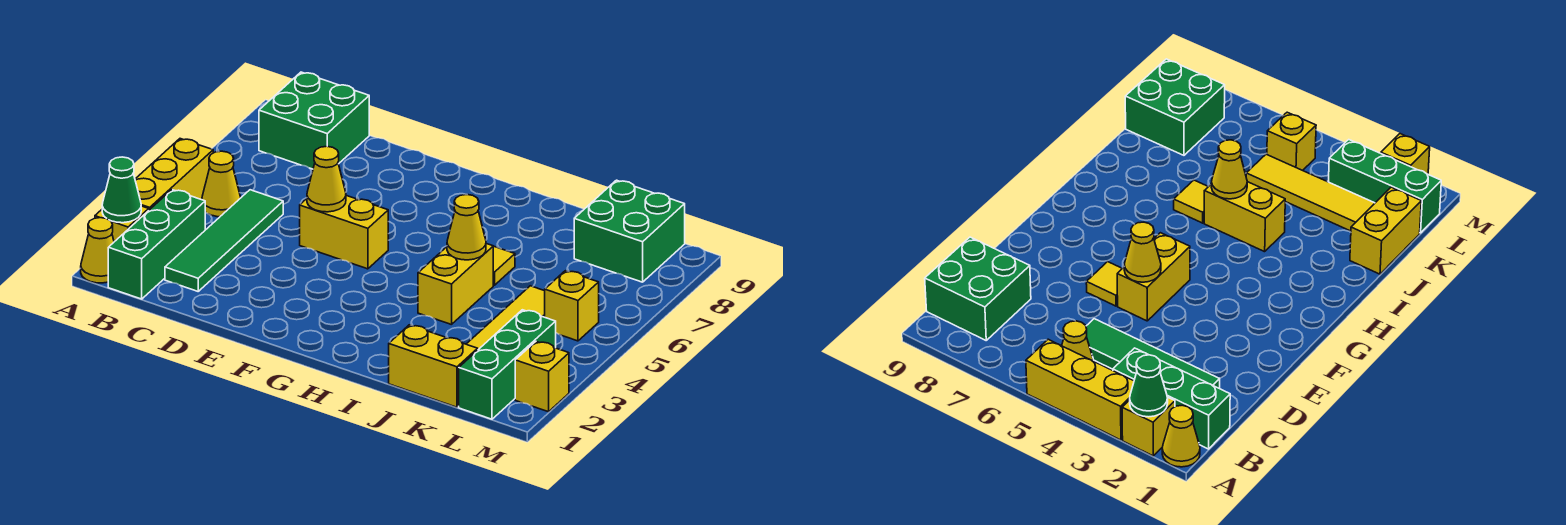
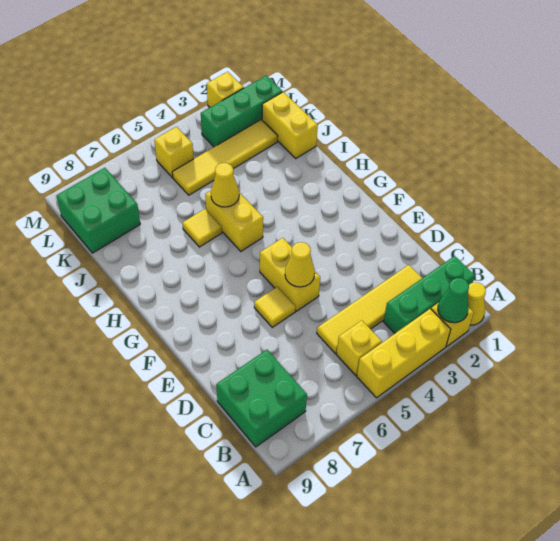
yellow cone B5 level 1 -> yellow brick B5 level 1
green tile C2:C5 level 1 -> yellow tile C2:C5 level 1
yellow brick I4:I5 level 1 -> yellow brick H5:I5 level 1

